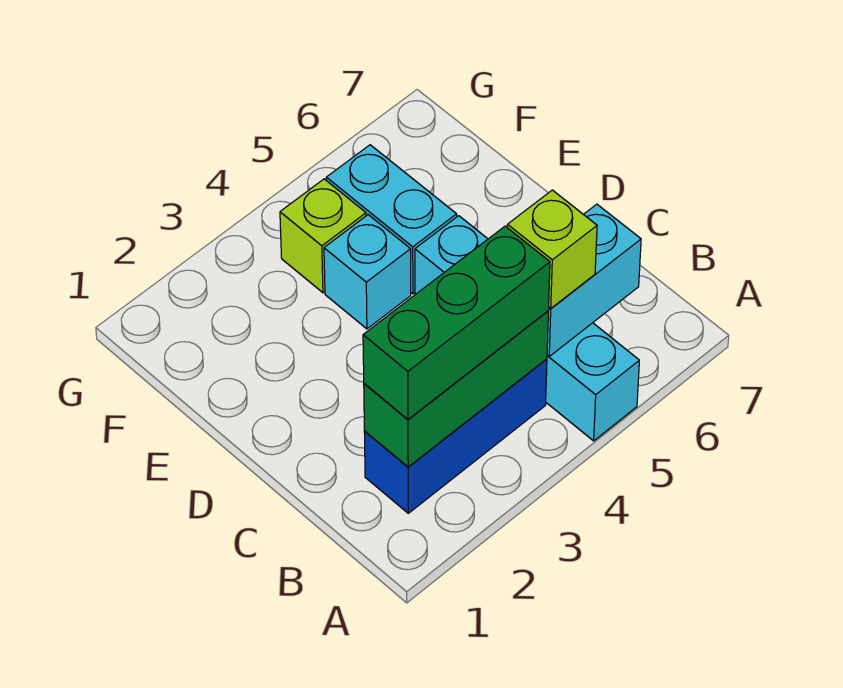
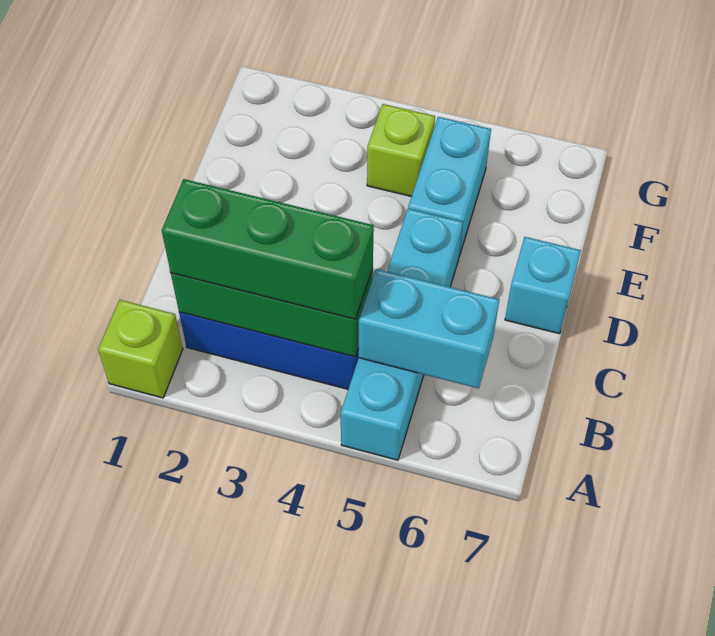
lime brick B5 level 3 -> lime brick A1 level 1
cyan brick E4 level 1 -> cyan brick D7 level 1

